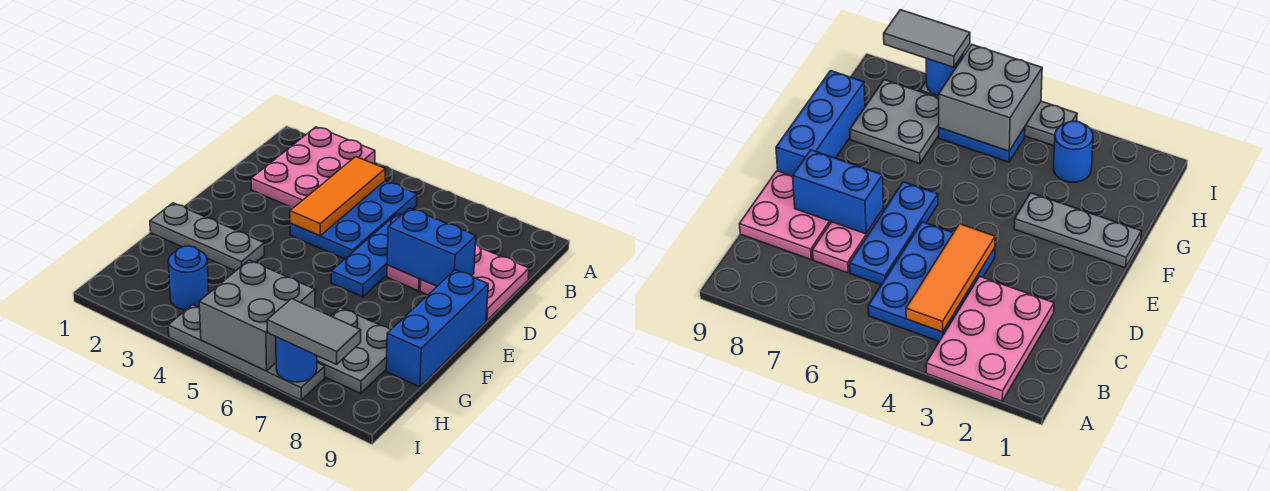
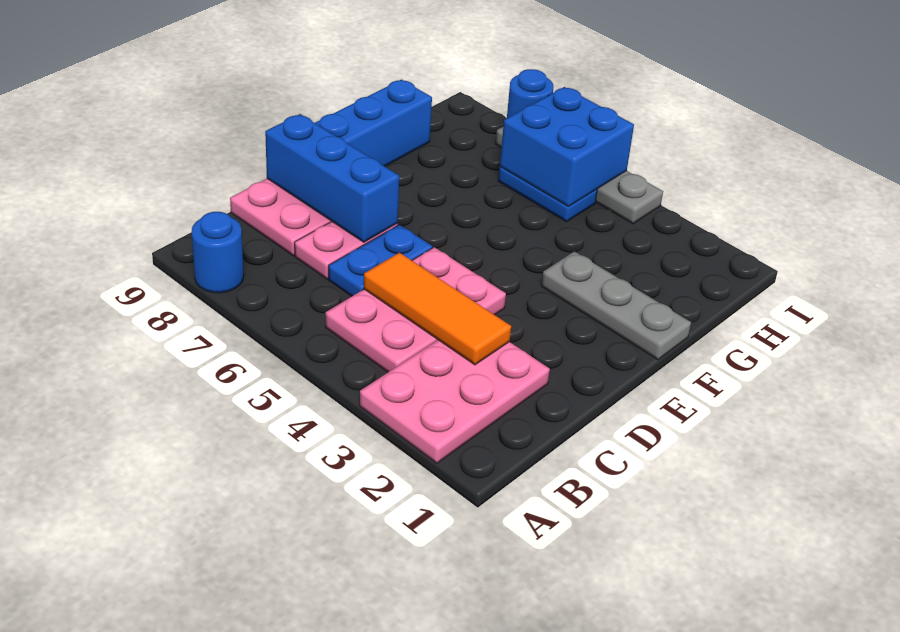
blue plate B4:D5 level 1 -> pink plate B4:D5 level 1
orange tile B4:D4 level 2 -> orange tile C3:C5 level 2
blue plate C6:E6 level 1 -> blue plate C6:D6 level 1
blue brick D7:D8 level 2 -> blue brick D7:D9 level 2
grey plate G7:H8 level 1 -> none
blue round brick H3 level 1 -> blue round brick A8 level 1
grey brick H5:I6 level 2 -> blue brick H5:I6 level 2
grey tile I7:I8 level 3 -> none

